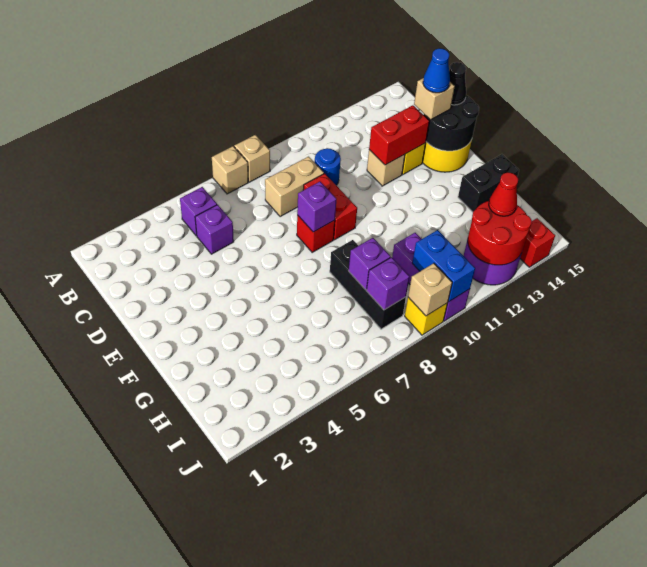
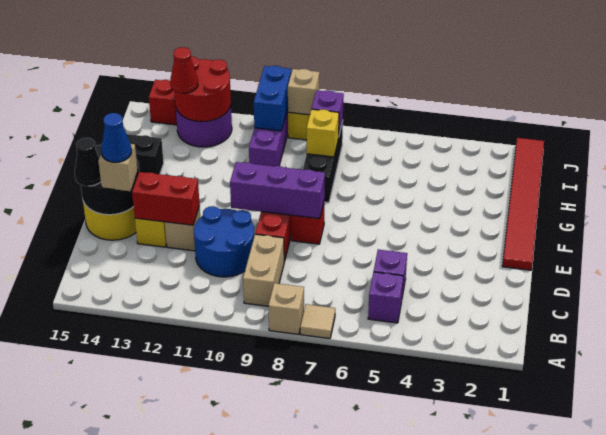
tan brick A7 level 1 -> tan tile A7 level 1
tan brick C8:C9 level 1 -> tan brick B9:C9 level 1
blue round brick C10 level 1 -> blue round brick C10:D11 level 1
none -> red tile E1:J1 level 1
purple brick E8 level 2 -> purple brick E8:E10 level 2
purple brick H8 level 2 -> yellow brick H8 level 2

